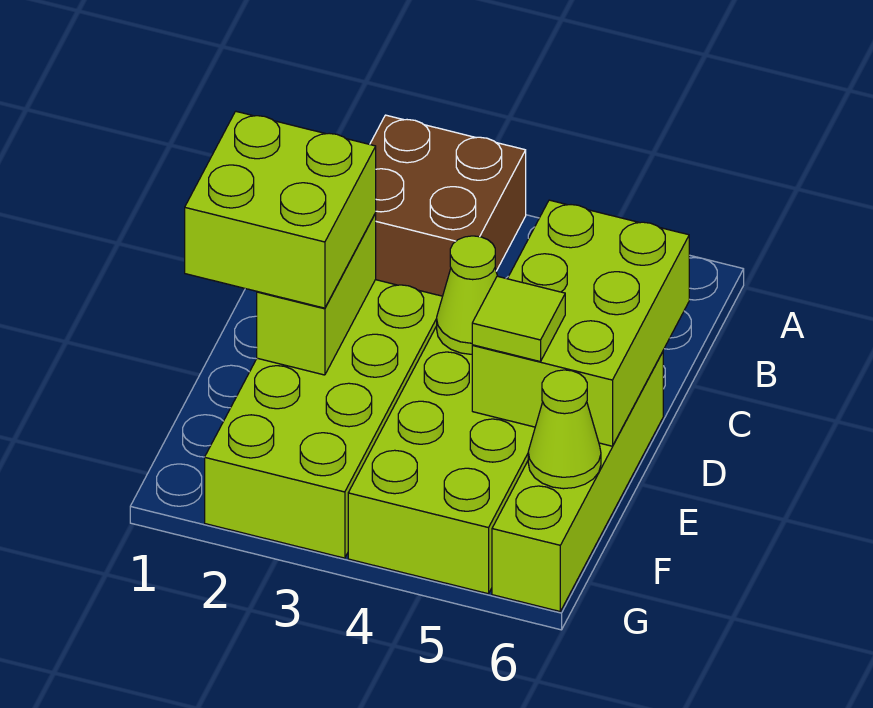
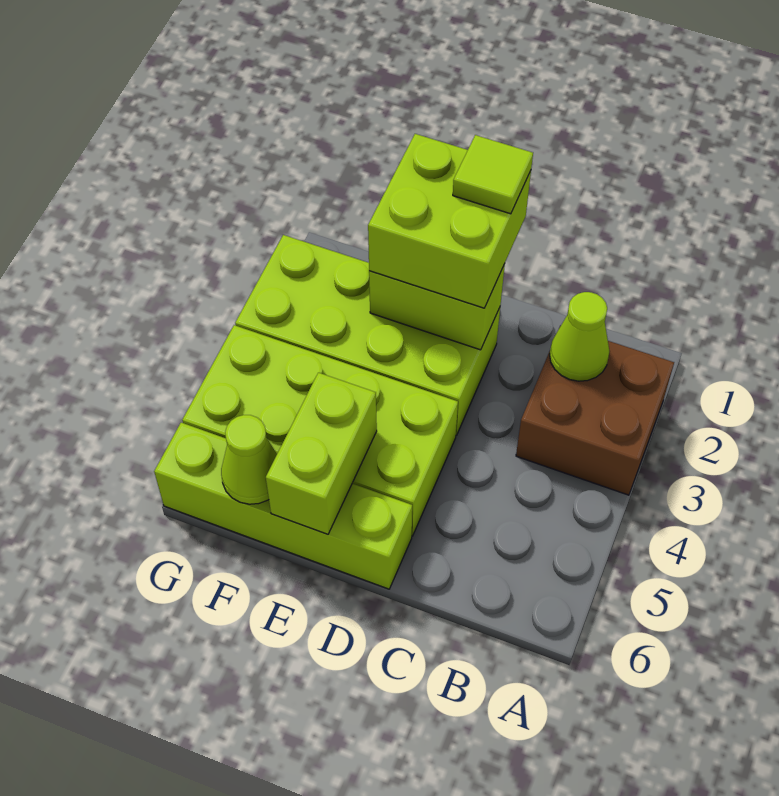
lime brick C5:E6 level 2 -> lime brick E5:E6 level 2
lime cone D4 level 2 -> lime cone B2 level 2
lime tile E5 level 3 -> lime tile D1 level 4

